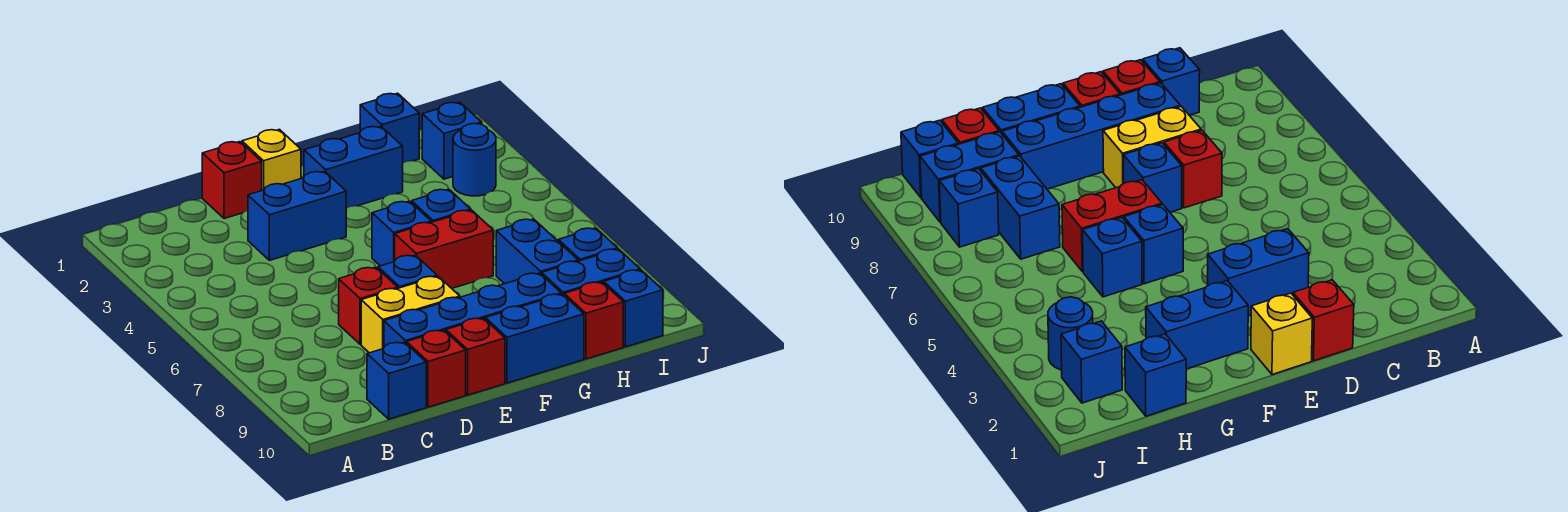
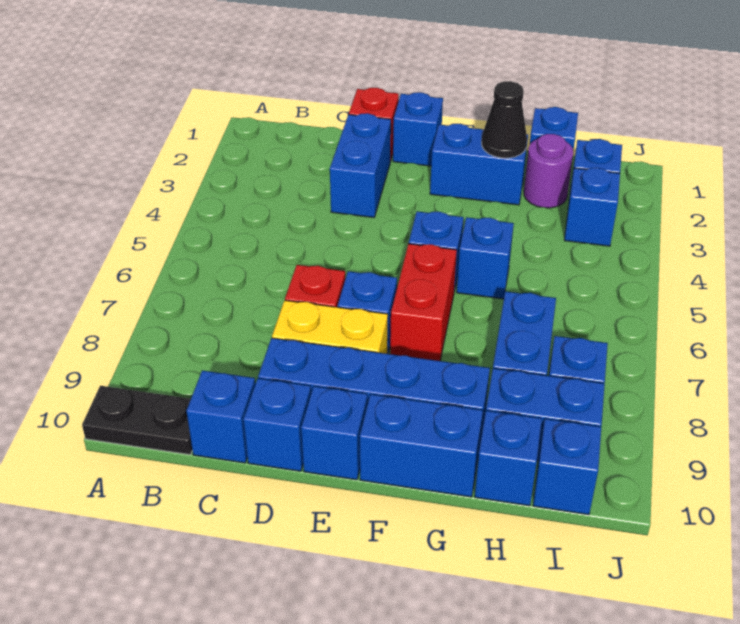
none -> black plate A10:B10 level 1
blue brick D3:E3 level 1 -> blue brick D2:D3 level 1
red brick D10 level 1 -> blue brick D10 level 1
yellow brick E1 level 1 -> blue brick E1 level 1
red brick E10 level 1 -> blue brick E10 level 1
red brick F6:G6 level 1 -> red brick F6:F7 level 1
none -> black cone G2 level 2
none -> purple round brick H2 level 1
red brick H10 level 1 -> blue brick H10 level 1
blue round brick I3 level 1 -> blue brick I3 level 1

